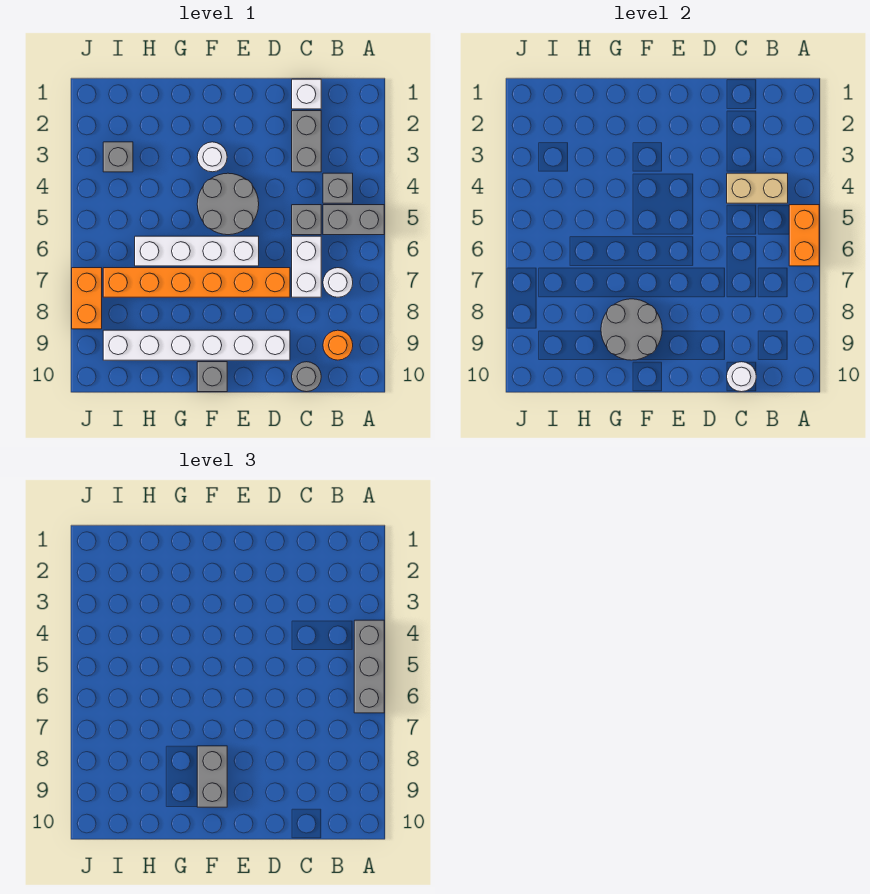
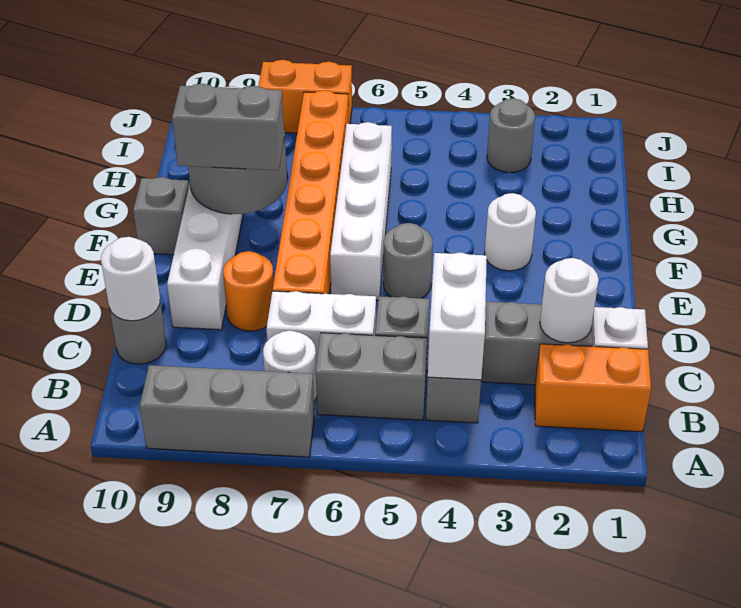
grey brick A4:A6 level 3 -> grey brick A7:A9 level 1
grey brick A5:B5 level 1 -> grey brick B5:B6 level 1
orange brick A5:A6 level 2 -> orange brick B1:B2 level 1
tan brick B4:C4 level 2 -> white brick B4:C4 level 2
orange round brick B9 level 1 -> orange round brick D8 level 1
none -> white round brick C2 level 2
grey round brick E4:F5 level 1 -> grey round brick E5 level 1
grey brick I3 level 1 -> grey round brick I3 level 1

